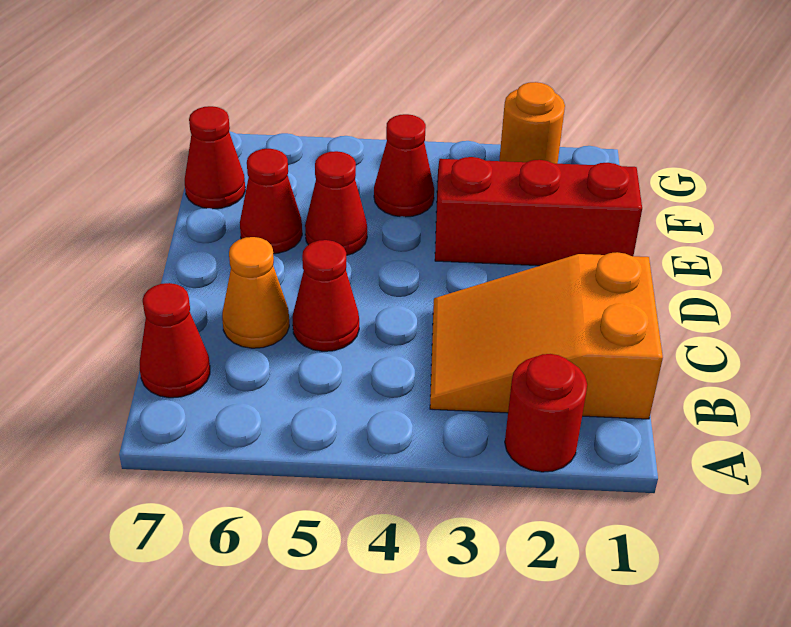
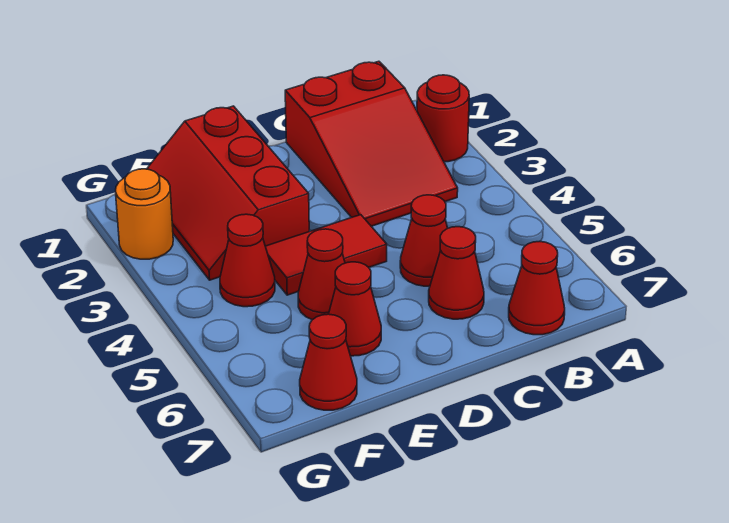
orange slope B1:C3 level 1 top 1 -> red slope B1:C3 level 1 top 1
orange cone C6 level 1 -> red cone C6 level 1
none -> red tile D4:E4 level 1

